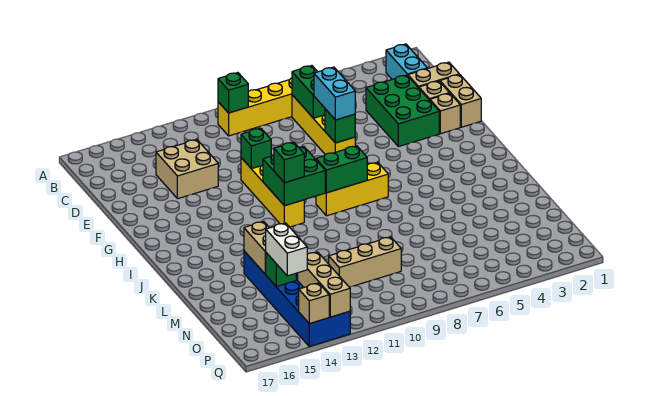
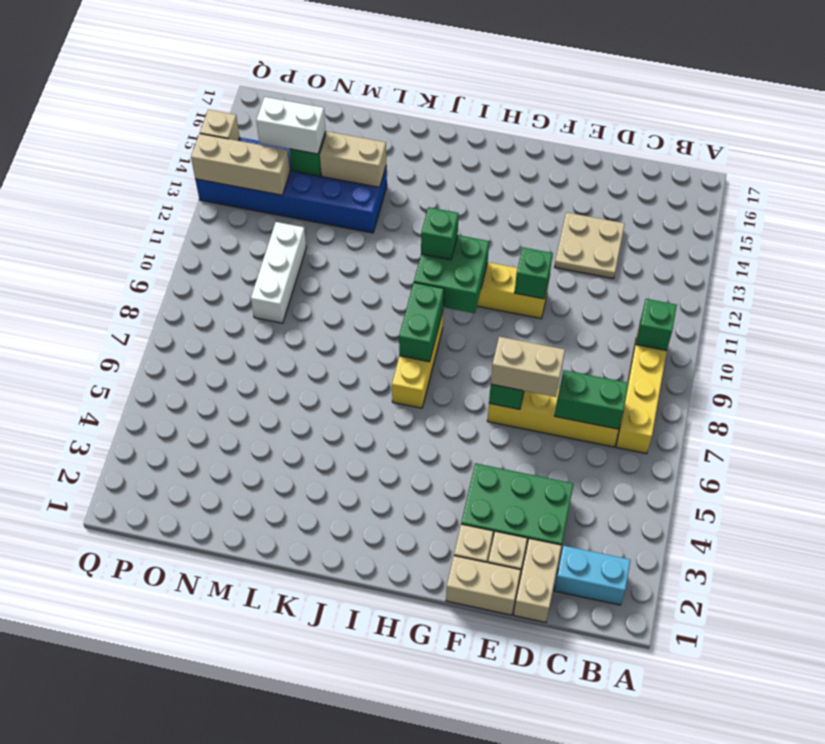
tan brick D13:E14 level 1 -> tan plate D13:E14 level 1
cyan brick E7:F7 level 3 -> tan brick E7:F7 level 3
tan brick N9:N11 level 1 -> white brick N9:N11 level 1

